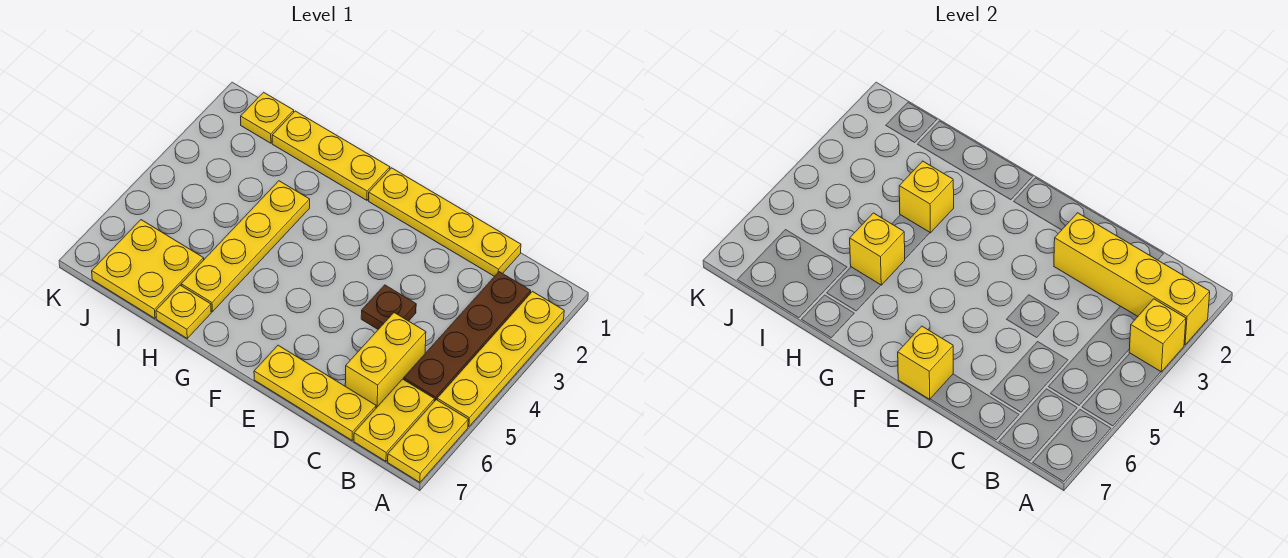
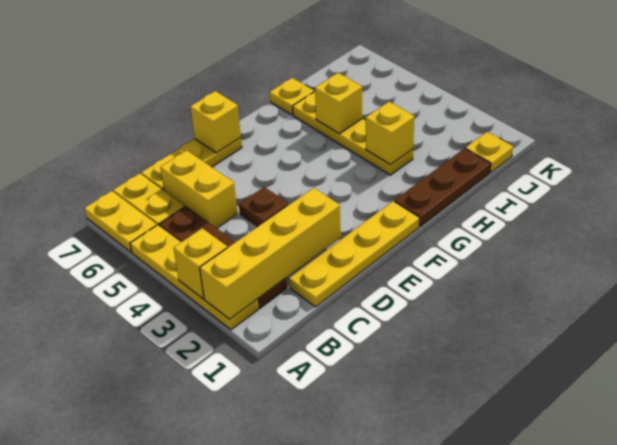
yellow plate G1:I1 level 1 -> brown plate G1:I1 level 1
yellow plate I6:J7 level 1 -> none

